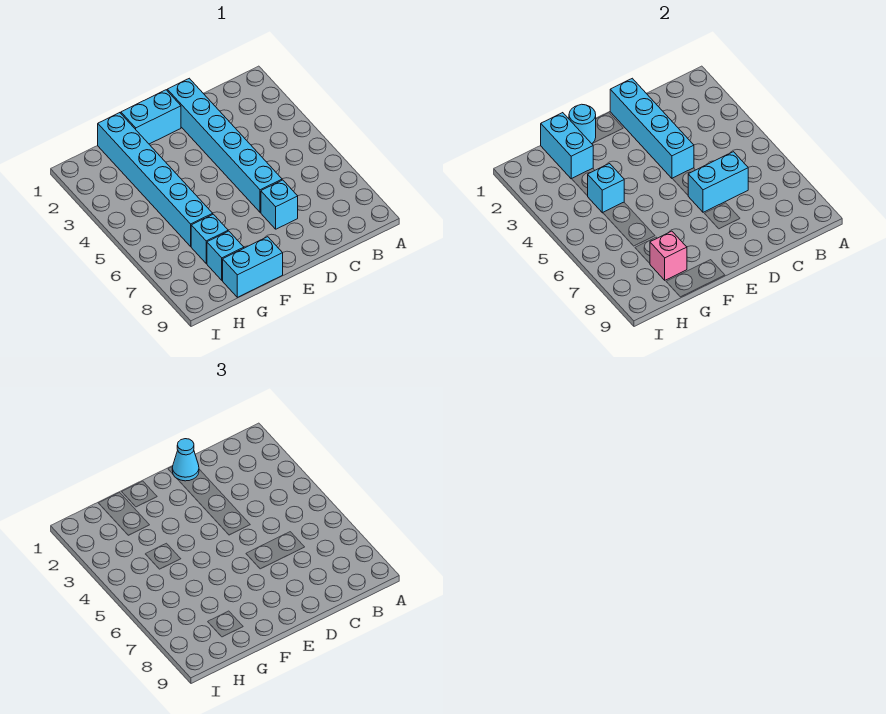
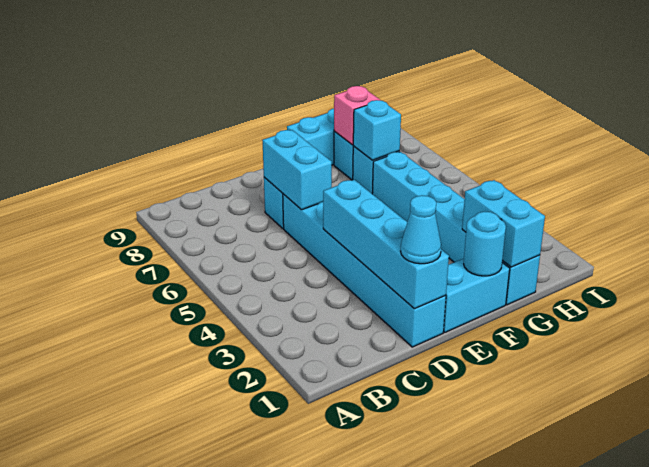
cyan brick C6:D6 level 2 -> cyan brick D6:D7 level 2
cyan brick G4 level 2 -> cyan brick G7 level 2

